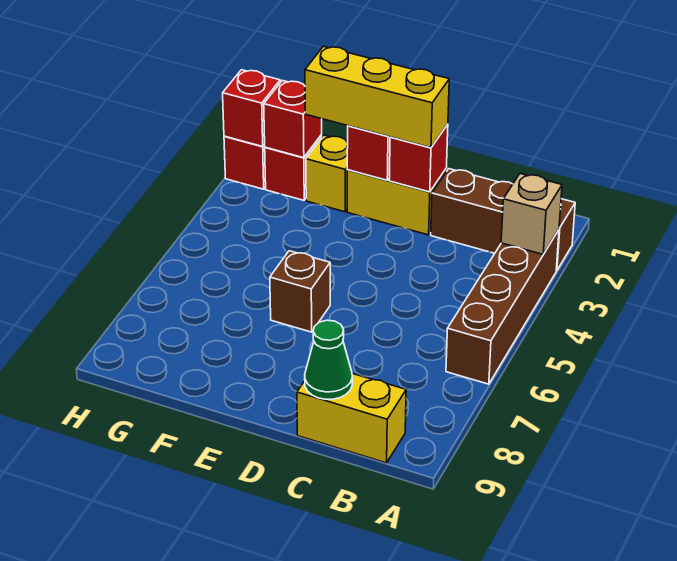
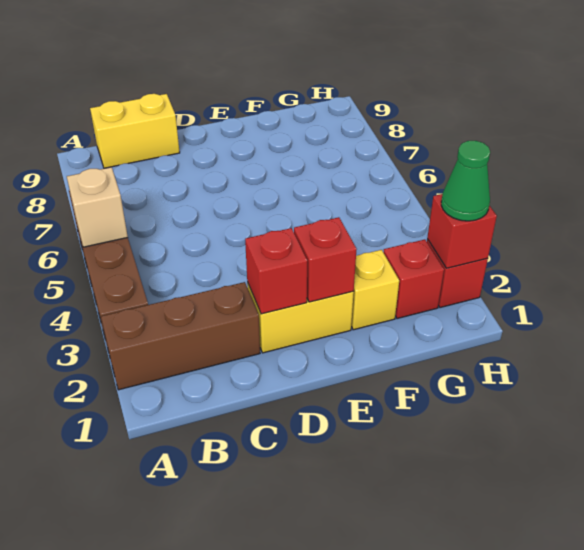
tan brick A3 level 2 -> tan brick A5 level 2
green cone C9 level 2 -> green cone H2 level 3
yellow brick D2:F2 level 3 -> none
brown brick E6 level 1 -> none
red brick G2 level 2 -> none

